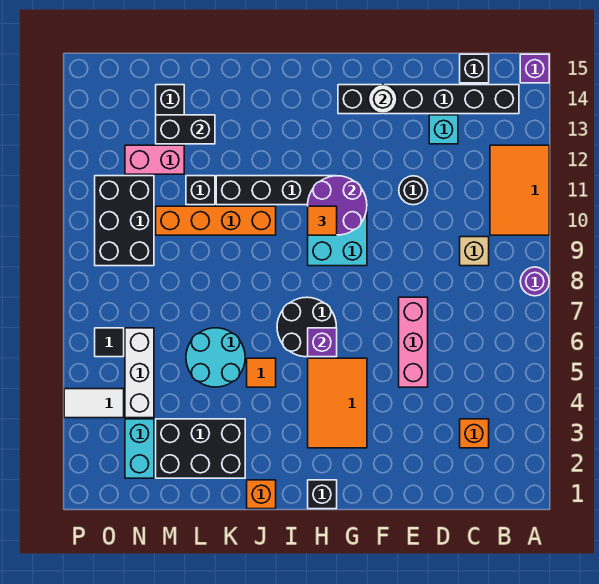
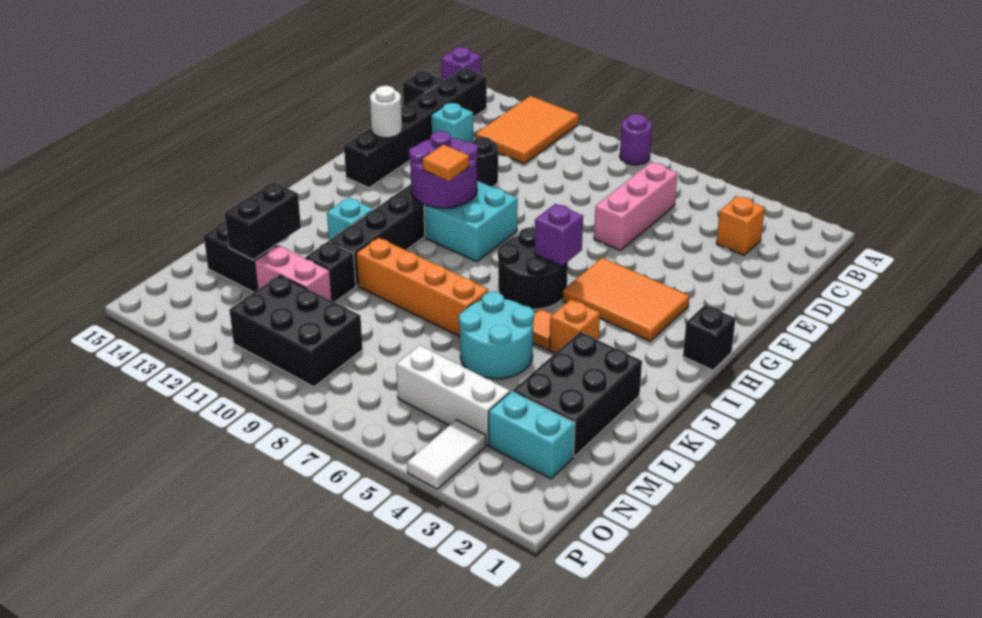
orange tile A10:B12 level 1 -> orange tile A11:C12 level 1
tan brick C9 level 1 -> none
pink brick E5:E7 level 1 -> pink brick C6:E6 level 1
orange brick J1 level 1 -> orange brick J4 level 1
orange brick J10:M10 level 1 -> orange brick K7:K10 level 1
none -> cyan brick J12 level 1
pink brick M12:N12 level 1 -> pink brick M11:M12 level 1
black tile O6 level 1 -> none

